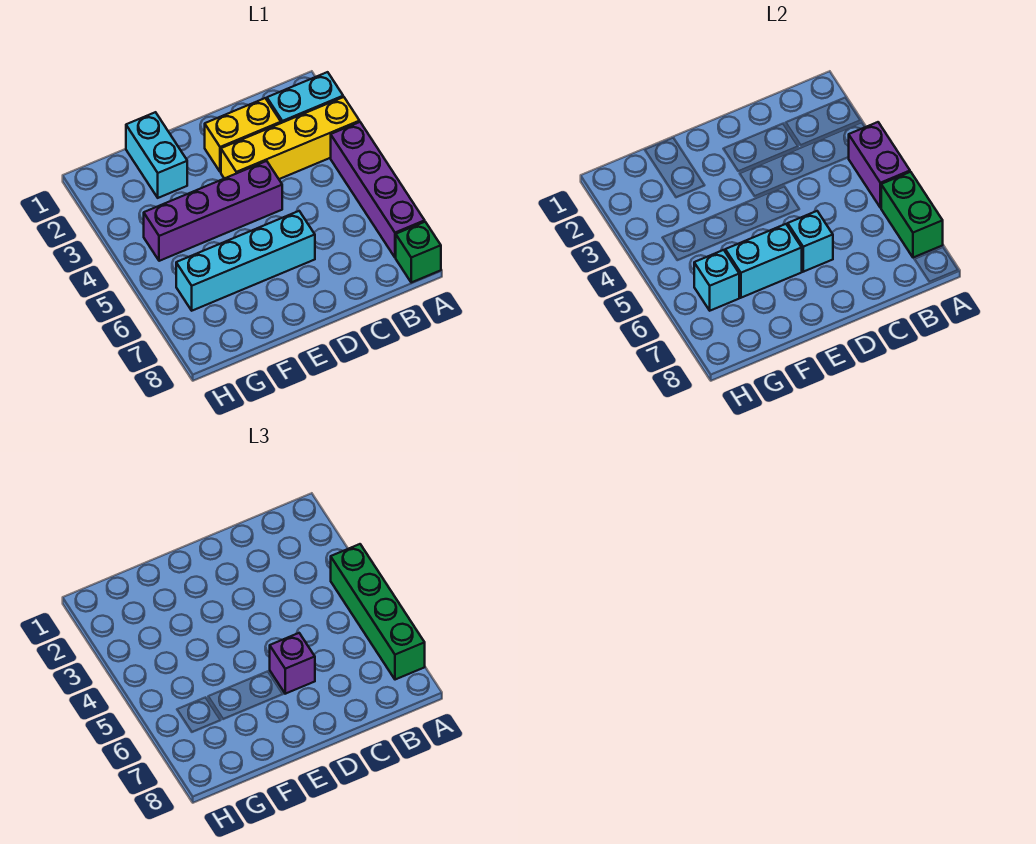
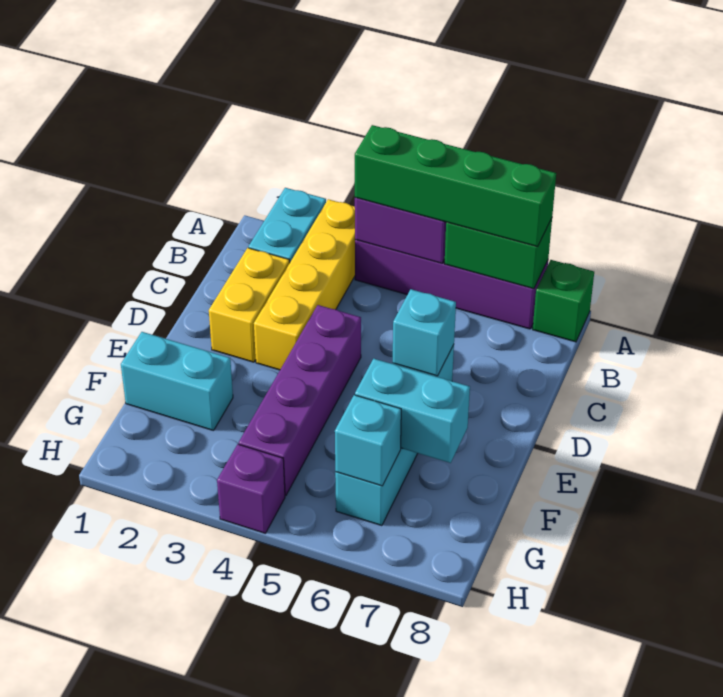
purple brick D6 level 3 -> purple brick H4 level 1
cyan brick E6:F6 level 2 -> cyan brick F6:F7 level 2

